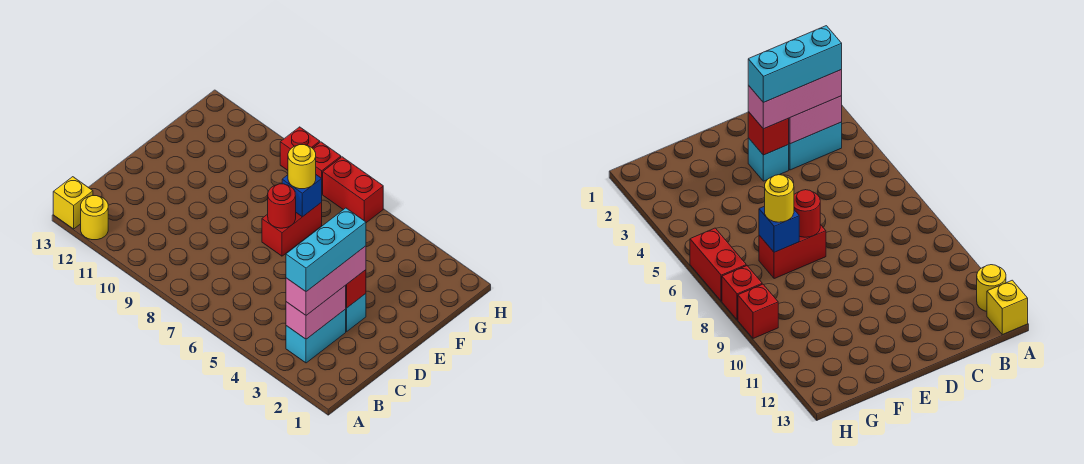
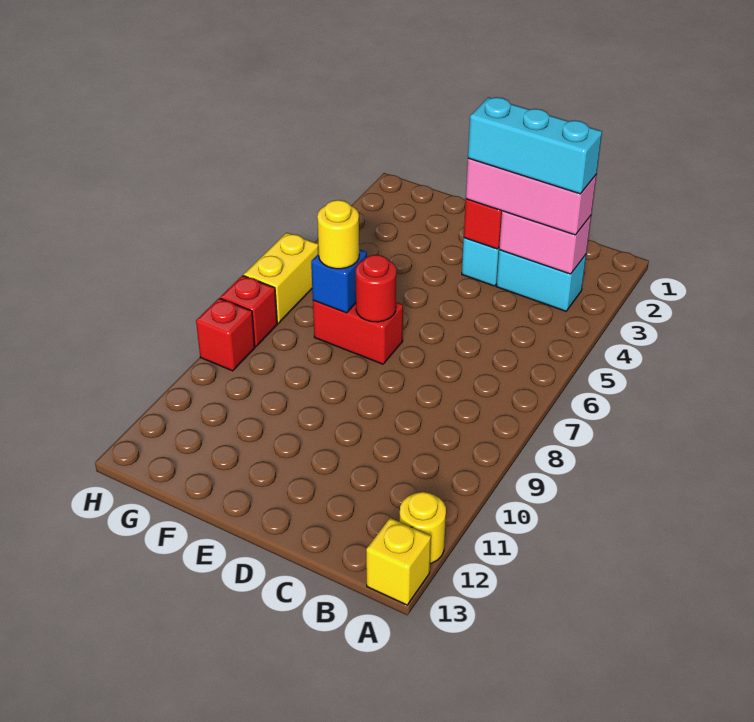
red brick H6:H7 level 1 -> yellow brick H6:H7 level 1

